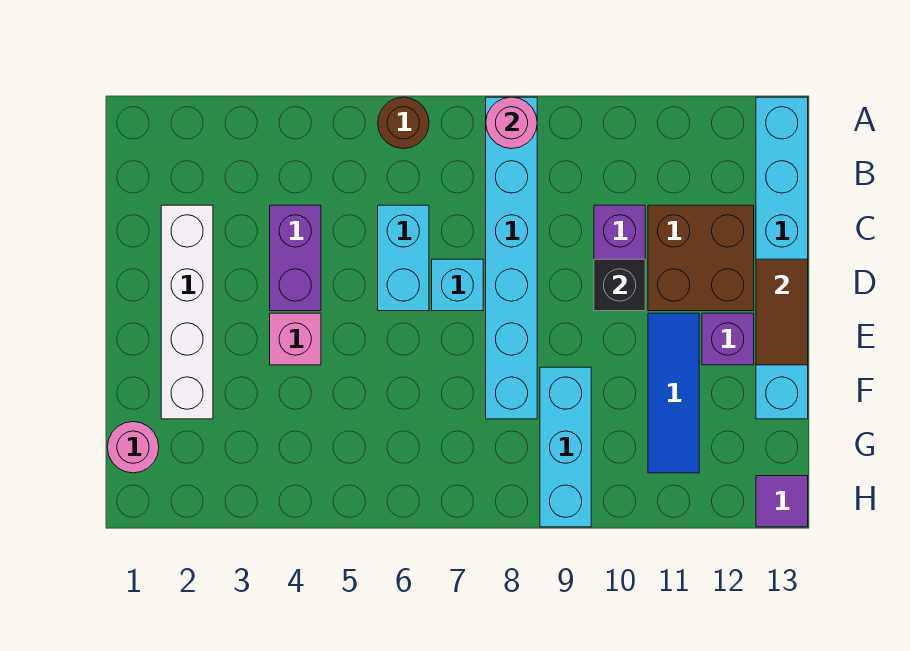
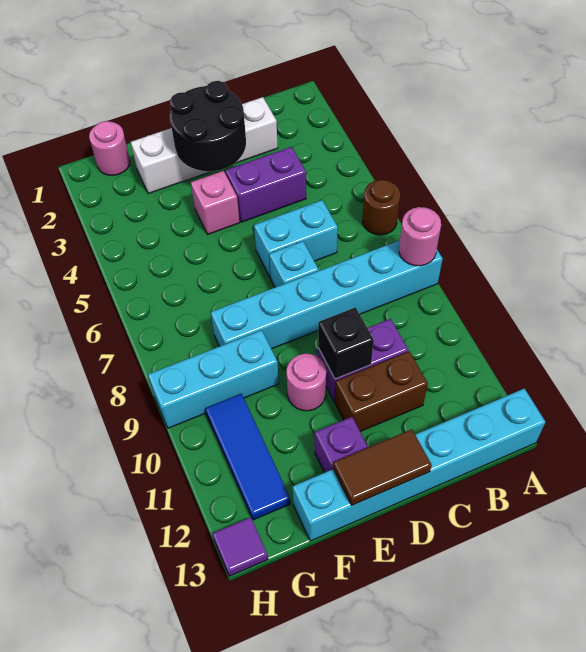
brown brick C11:D12 level 1 -> brown brick C11:D11 level 1
none -> black round brick D2:E3 level 2
none -> pink round brick E10 level 1
blue tile E11:G11 level 1 -> blue tile G10:G12 level 1

